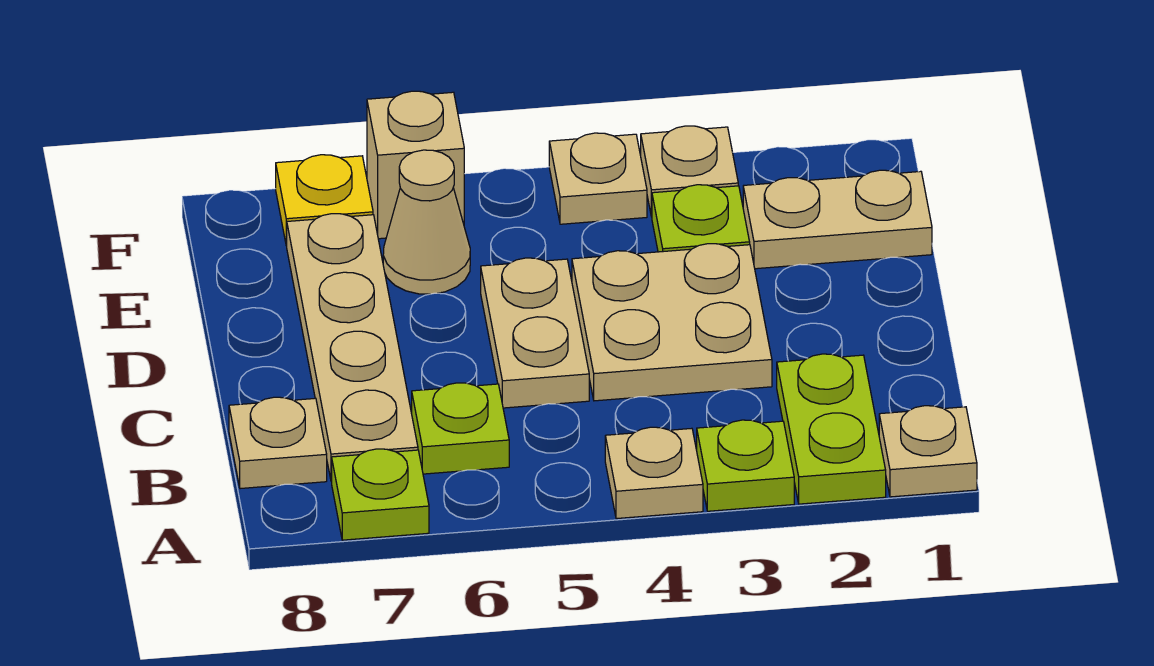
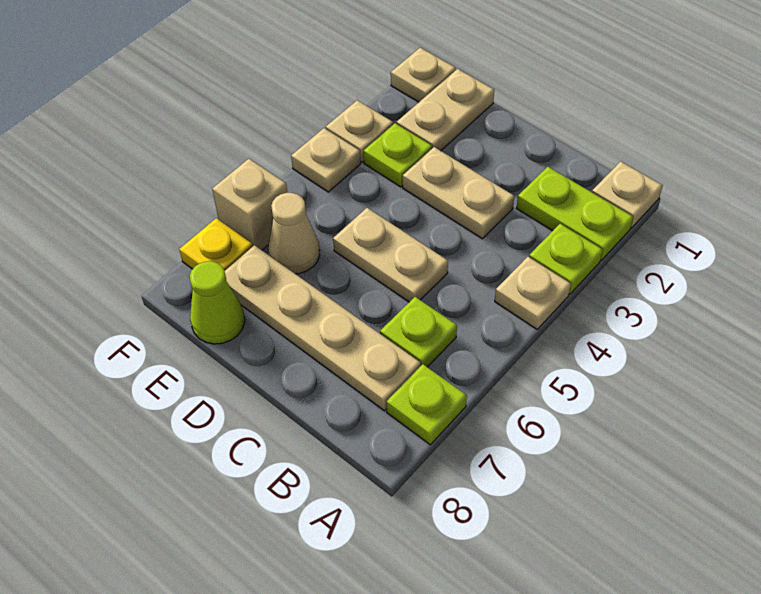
tan plate B8 level 1 -> tan plate F1 level 1
tan plate C3:D4 level 1 -> tan plate C3:D3 level 1
none -> lime cone E8 level 1

